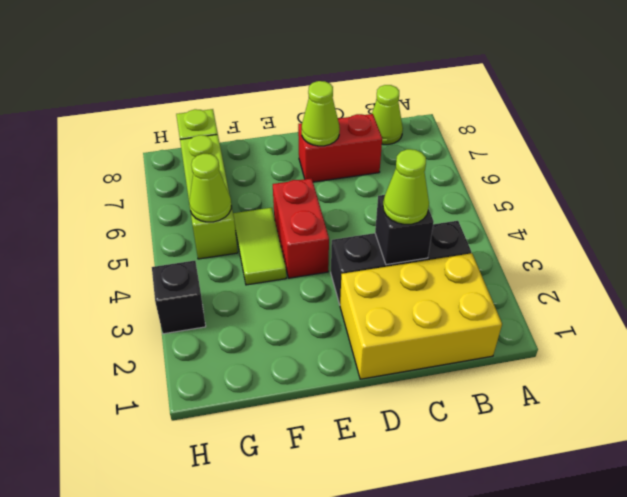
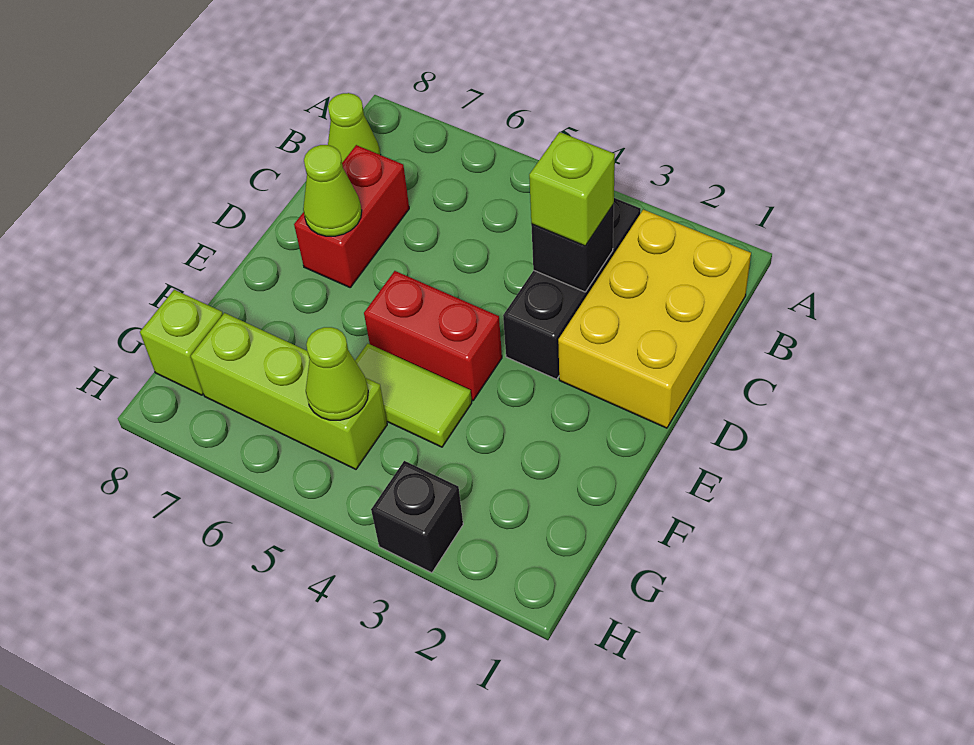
lime cone C3 level 3 -> lime brick C3 level 3

